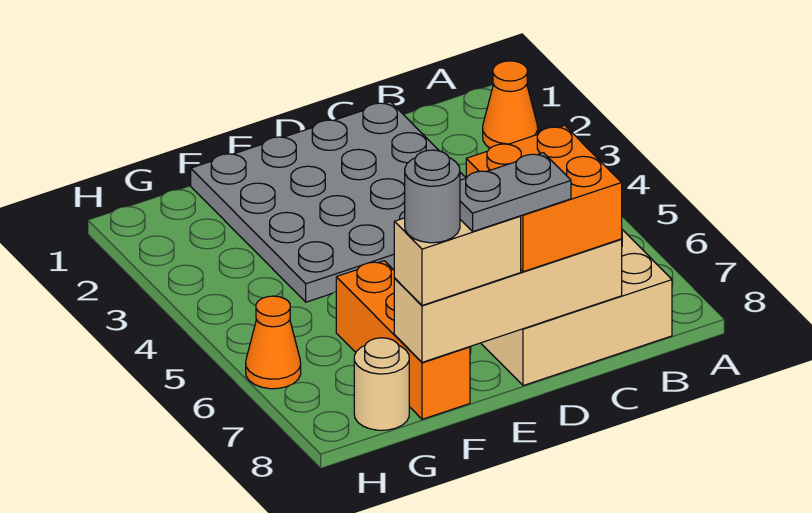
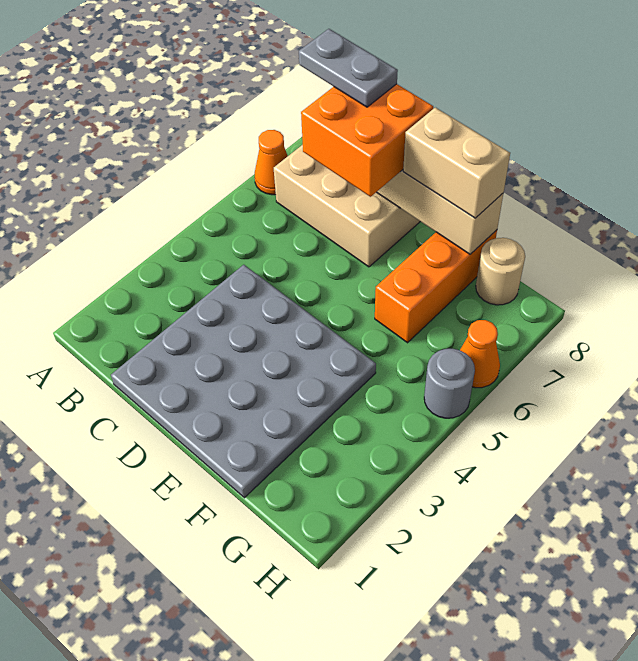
orange cone A2 level 1 -> orange cone A7 level 1
grey plate D8:E8 level 4 -> grey plate B8:C8 level 4
grey round brick F8 level 4 -> grey round brick H5 level 1

